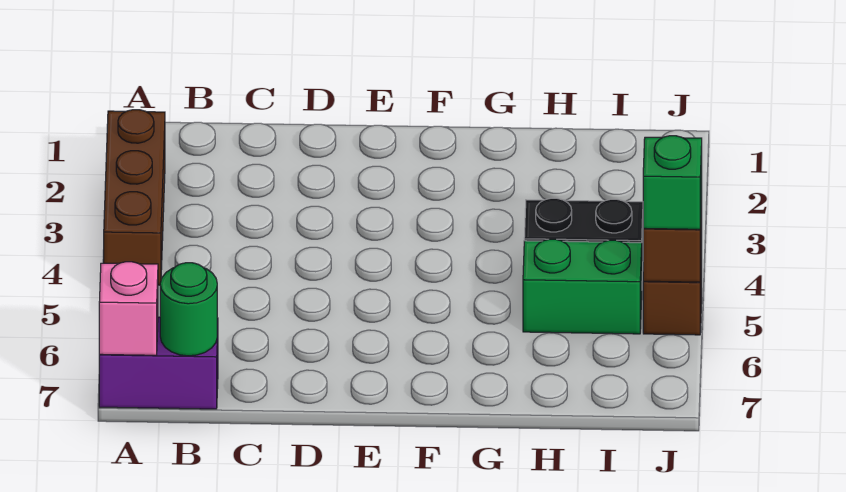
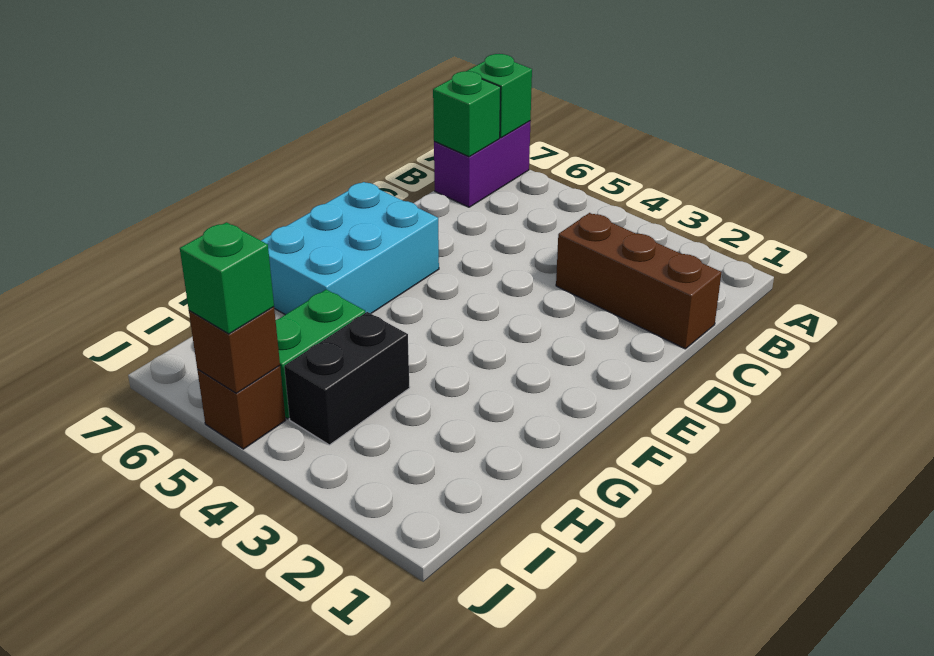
brown brick A2:A4 level 1 -> brown brick C1:C3 level 1
pink brick A7 level 2 -> green brick A7 level 2
green round brick B7 level 2 -> green brick B7 level 2
none -> cyan brick E6:G7 level 1

